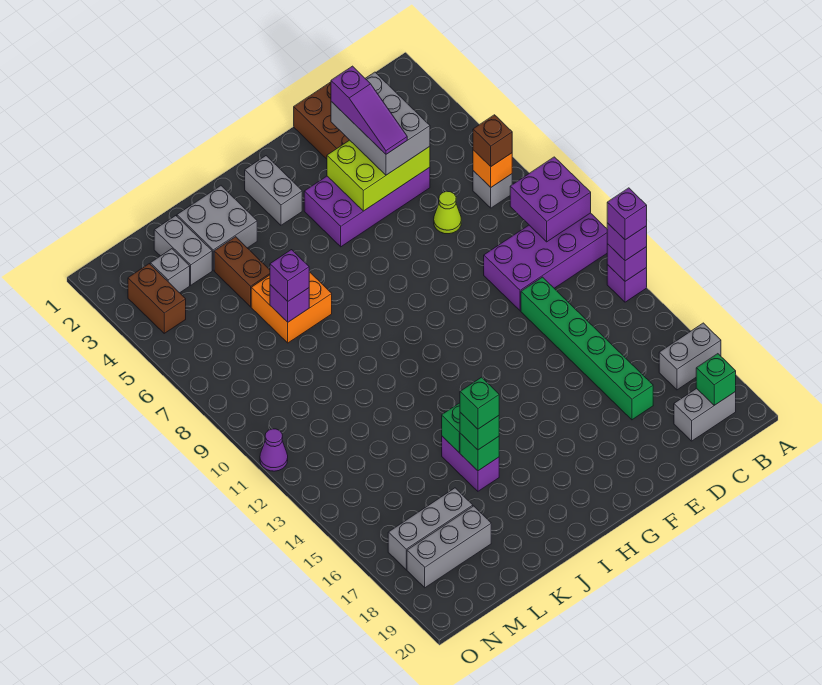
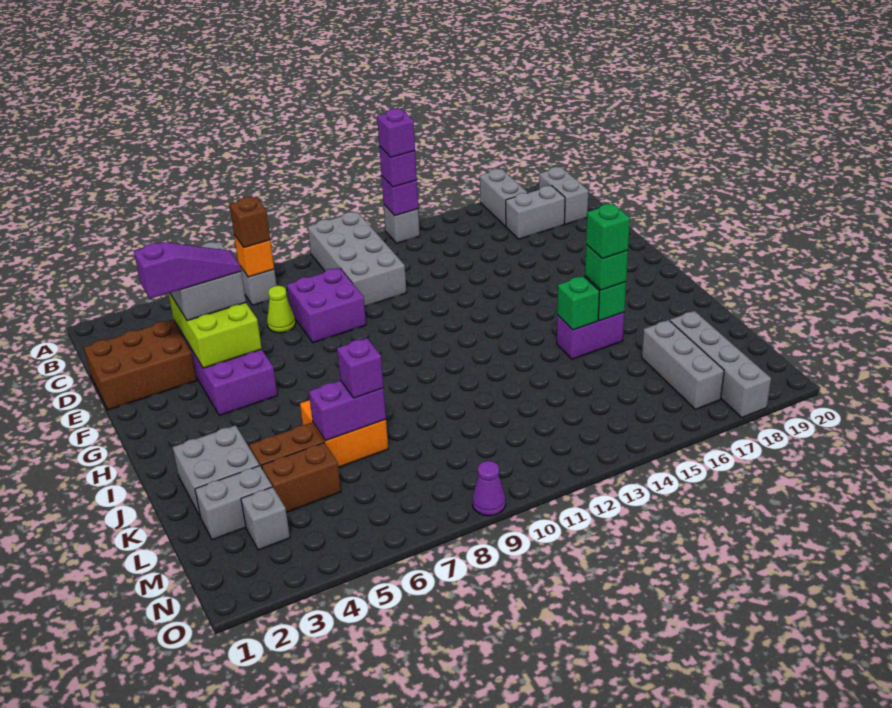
purple brick A9:B10 level 2 -> purple brick D8:E9 level 1
purple brick A10:D11 level 1 -> grey brick A10:D11 level 1
purple brick A13 level 1 -> grey brick A13 level 1
green brick B19 level 2 -> none
grey brick D3:E5 level 3 -> grey brick D4:E5 level 3
green brick D12:D17 level 1 -> none
grey brick H2:H3 level 1 -> grey brick C17:C18 level 1
purple brick K7 level 2 -> purple brick K6:K7 level 2
grey brick L18:N18 level 1 -> grey brick L18:O18 level 1
brown brick N3:N4 level 1 -> brown brick L4:L5 level 1
purple cone O11 level 1 -> purple cone O9 level 1

